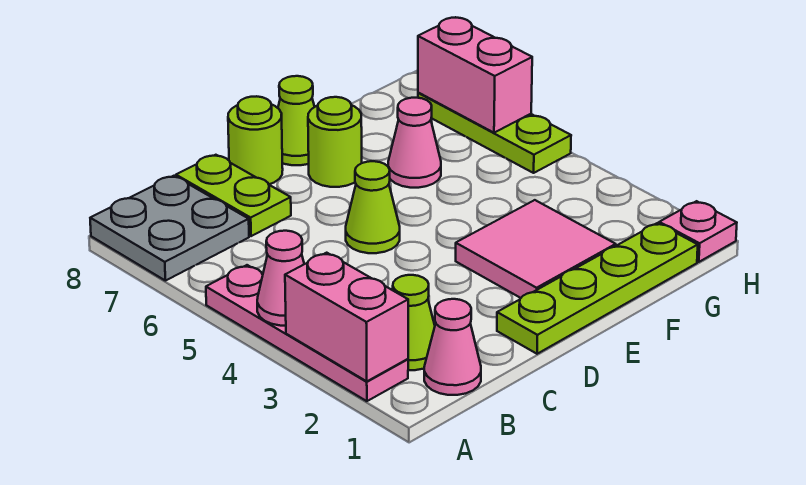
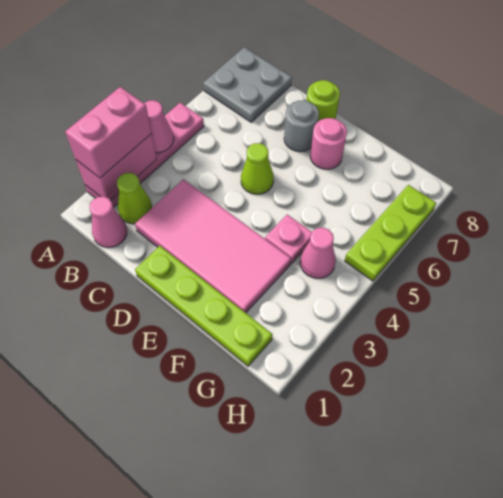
lime plate C7:C8 level 1 -> none
none -> grey round brick D7 level 1
pink tile E2:F3 level 1 -> pink tile C2:F3 level 1
lime round brick E7 level 1 -> pink round brick E7 level 1
lime cone E8 level 1 -> none
pink cone F6 level 1 -> pink cone G4 level 1
pink plate H1 level 1 -> pink plate F4 level 1
pink brick H6:H7 level 2 -> pink brick A2:A3 level 3

